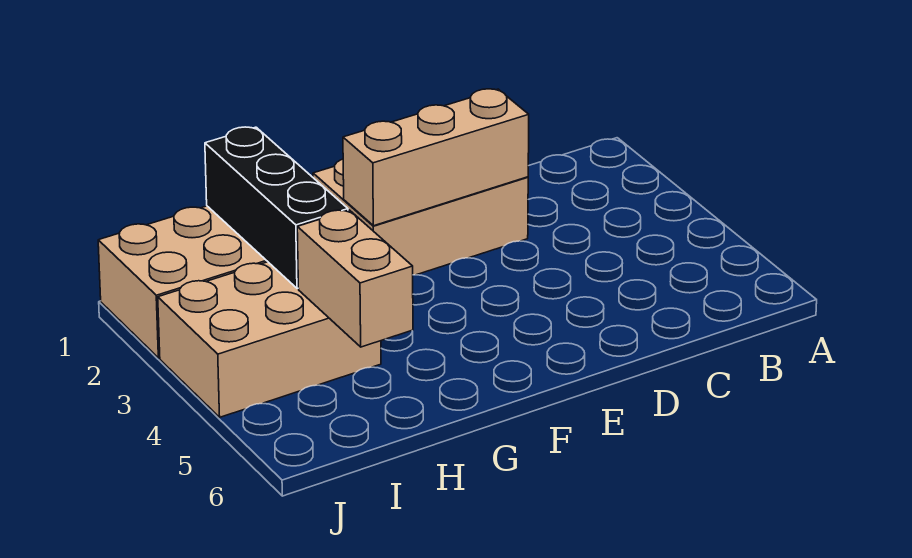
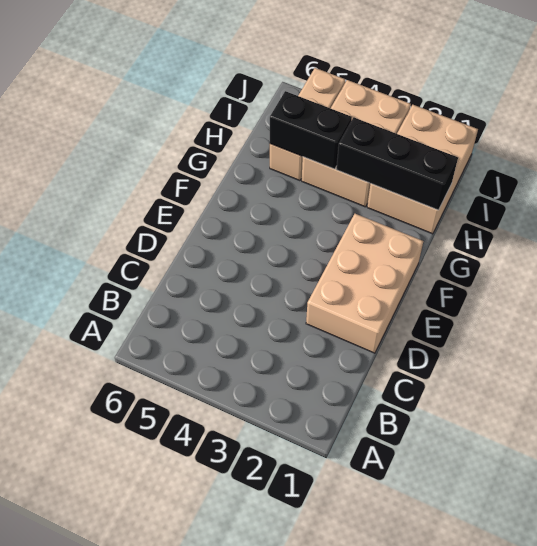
tan brick D2:F2 level 2 -> tan brick H5:J5 level 1
tan brick H4:H5 level 2 -> black brick H4:H5 level 2

